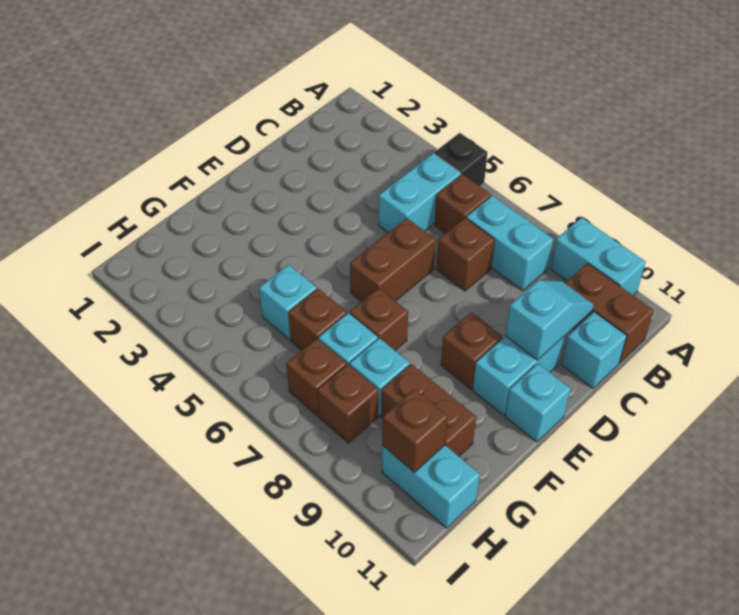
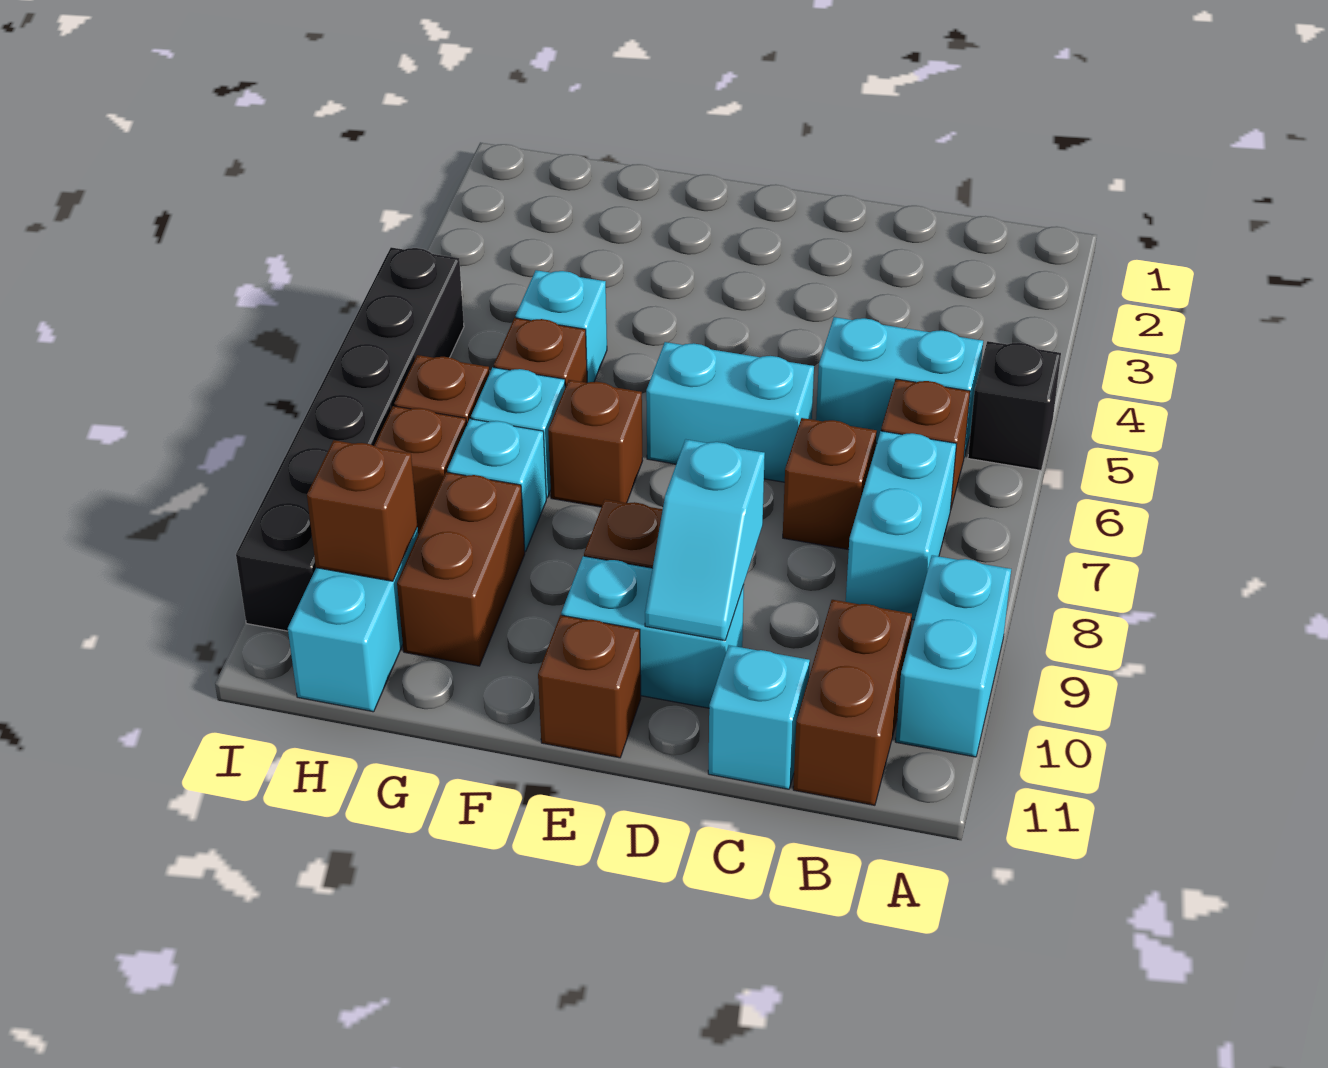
cyan slope C10:D10 level 2 top D -> cyan slope D9:D10 level 2 top 9
brown brick D6:E6 level 1 -> cyan brick D6:E6 level 1
cyan brick E11 level 1 -> brown brick E11 level 1
none -> black brick I5:I10 level 1

